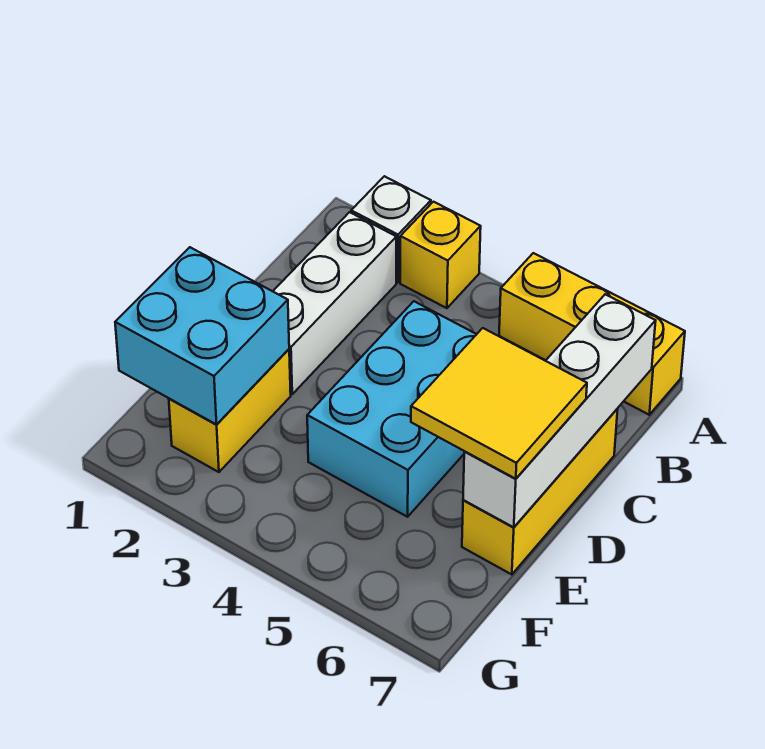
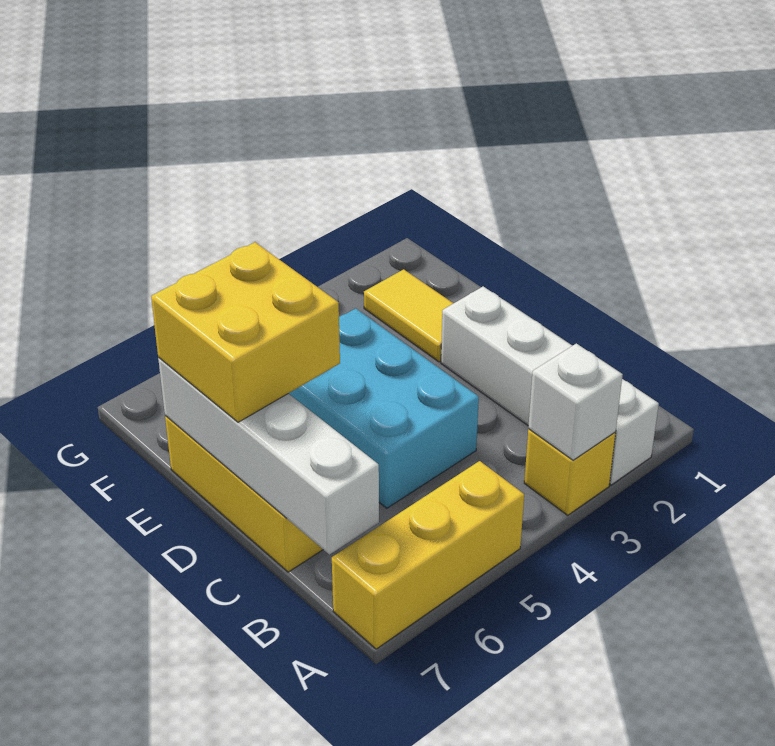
none -> white brick A3 level 2
yellow tile D6:E7 level 3 -> yellow brick D6:E7 level 3
cyan brick E1:F2 level 2 -> none
yellow brick E2:F2 level 1 -> yellow tile E2:F2 level 1

